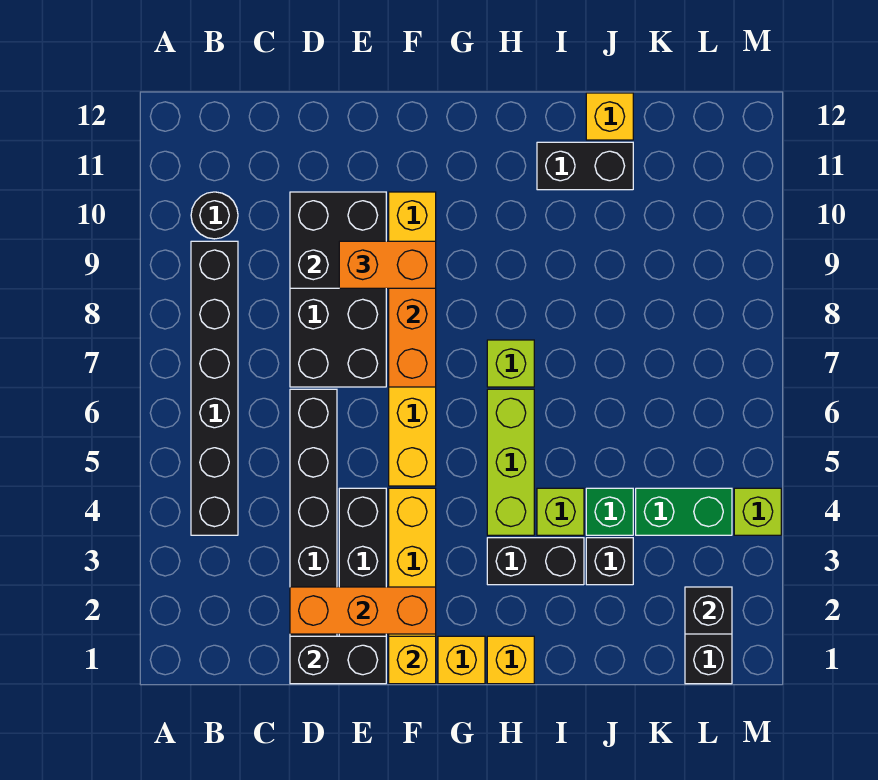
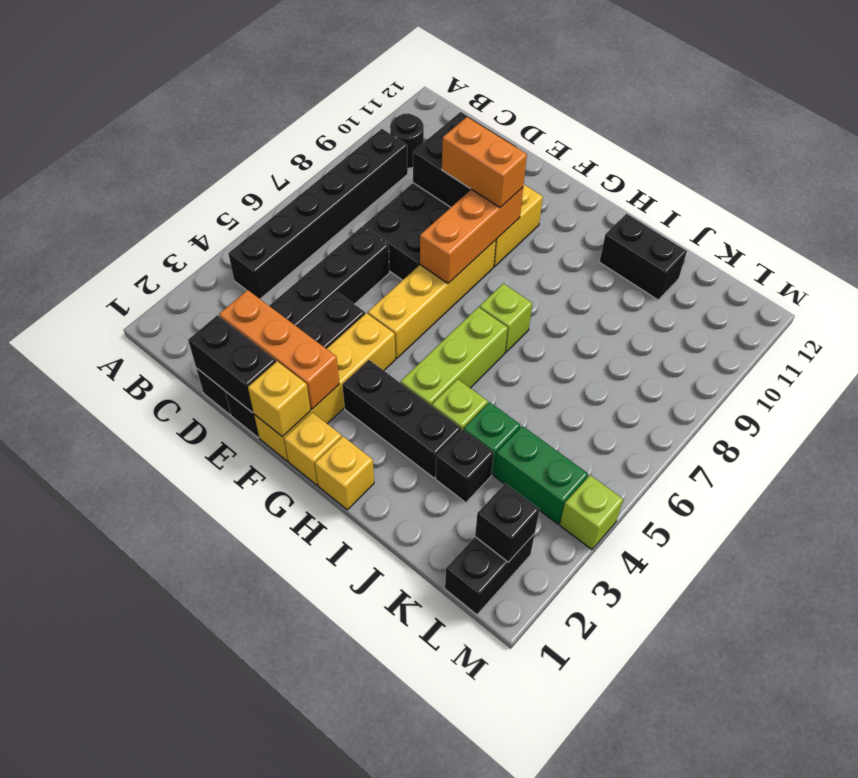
black brick H3:I3 level 1 -> black brick G3:I3 level 1
yellow brick J12 level 1 -> none

